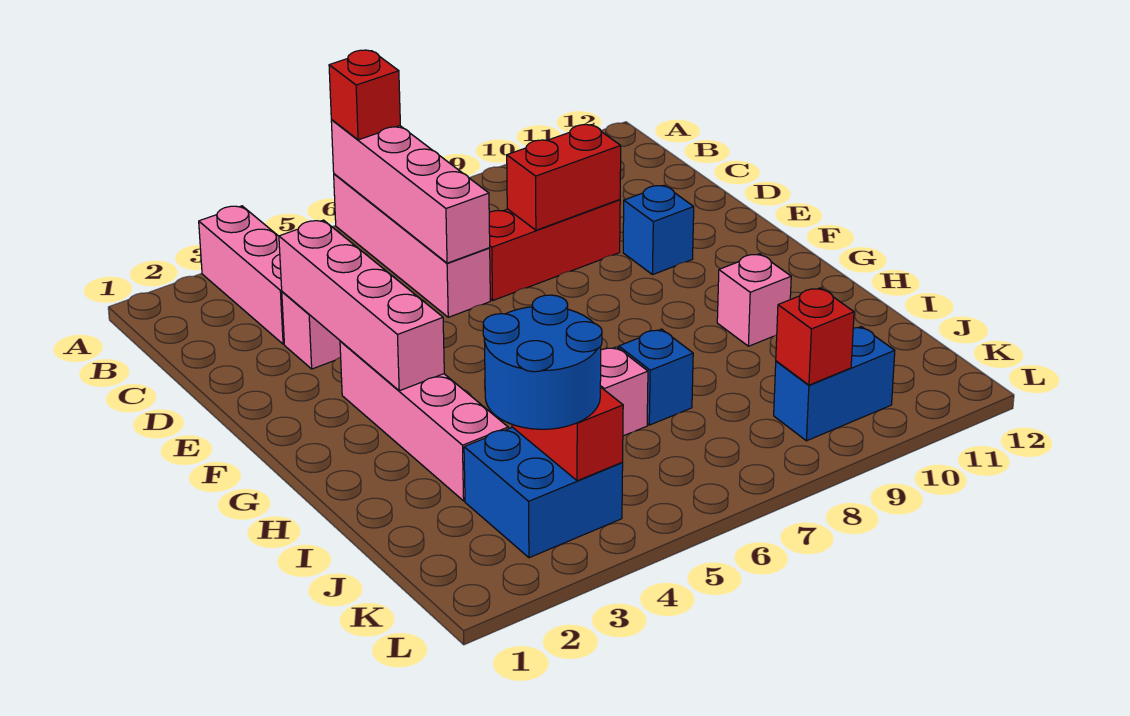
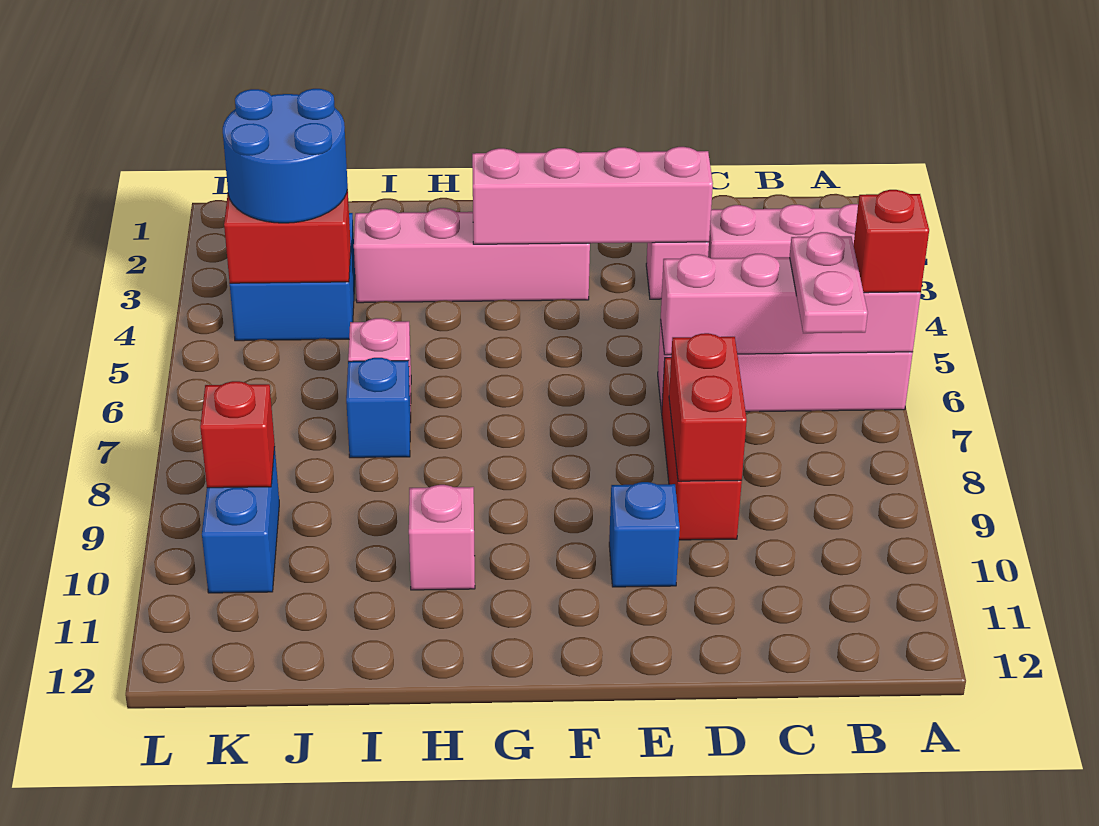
none -> pink plate B6:B7 level 3

